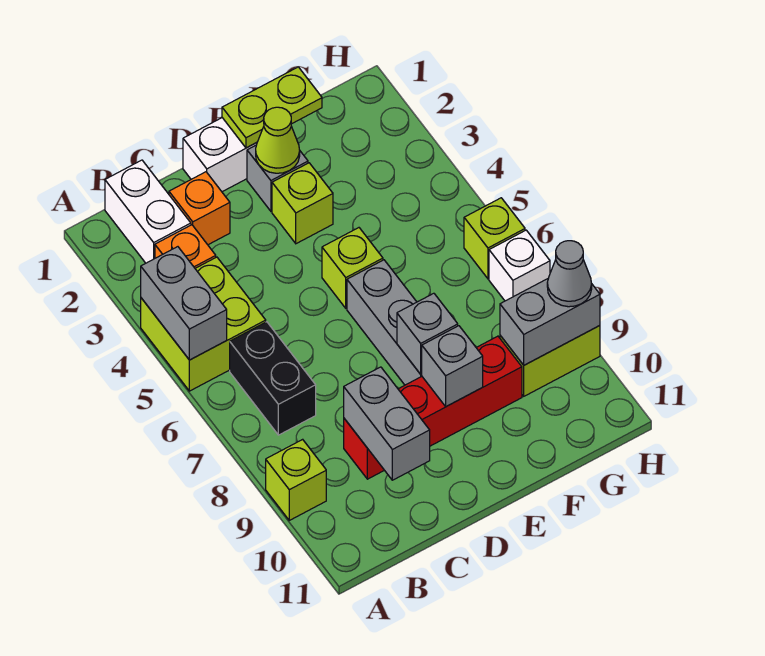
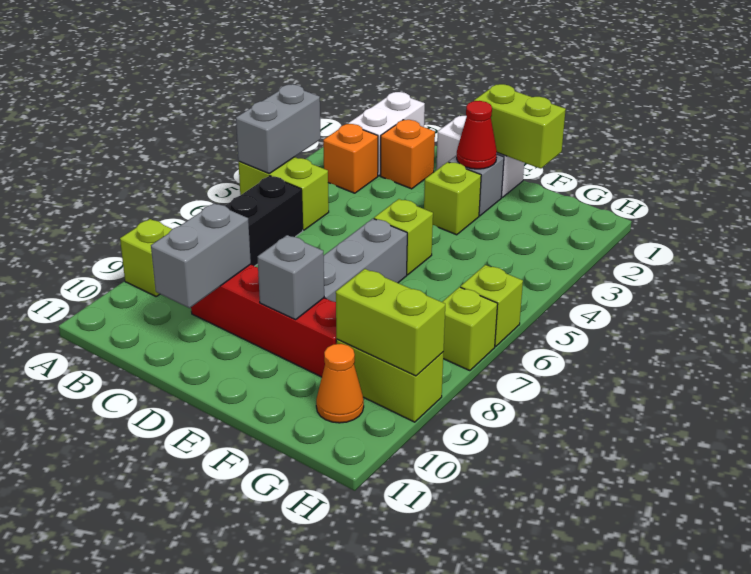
lime brick A4:B5 level 1 -> lime brick A5:B5 level 1
lime plate E1:F1 level 2 -> lime brick E1:F1 level 2
lime cone E2 level 2 -> red cone E2 level 2
grey brick E8 level 2 -> none
grey brick G9:H9 level 2 -> lime brick G9:H9 level 2
none -> orange cone G10 level 1
white brick H7 level 1 -> lime brick H7 level 1
grey cone H9 level 3 -> none

